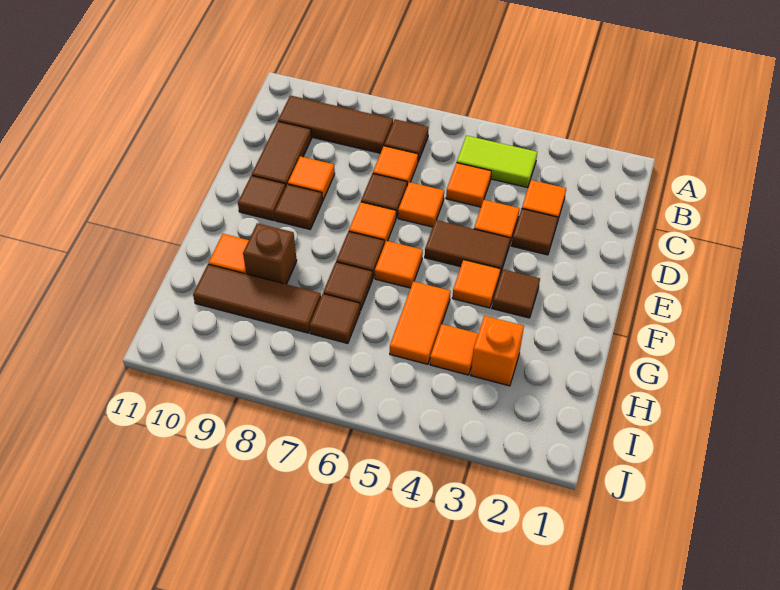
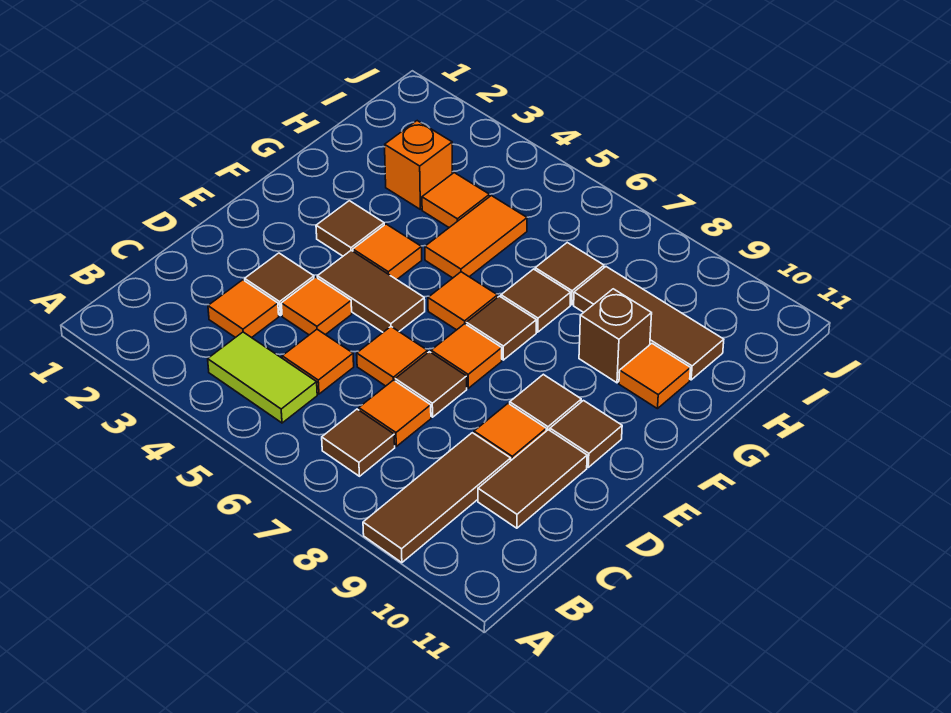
brown tile B8:B10 level 1 -> brown tile A9:C9 level 1

